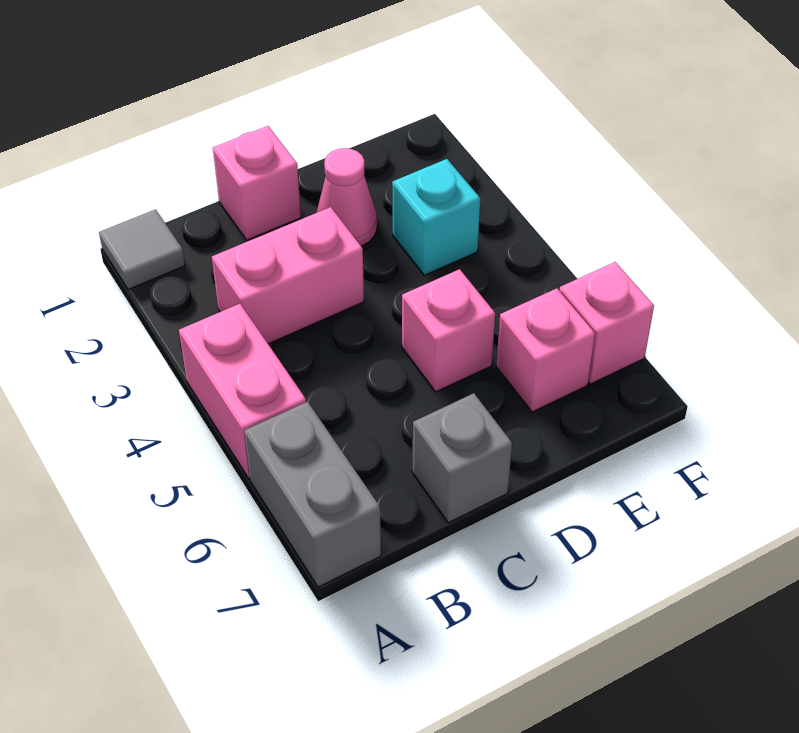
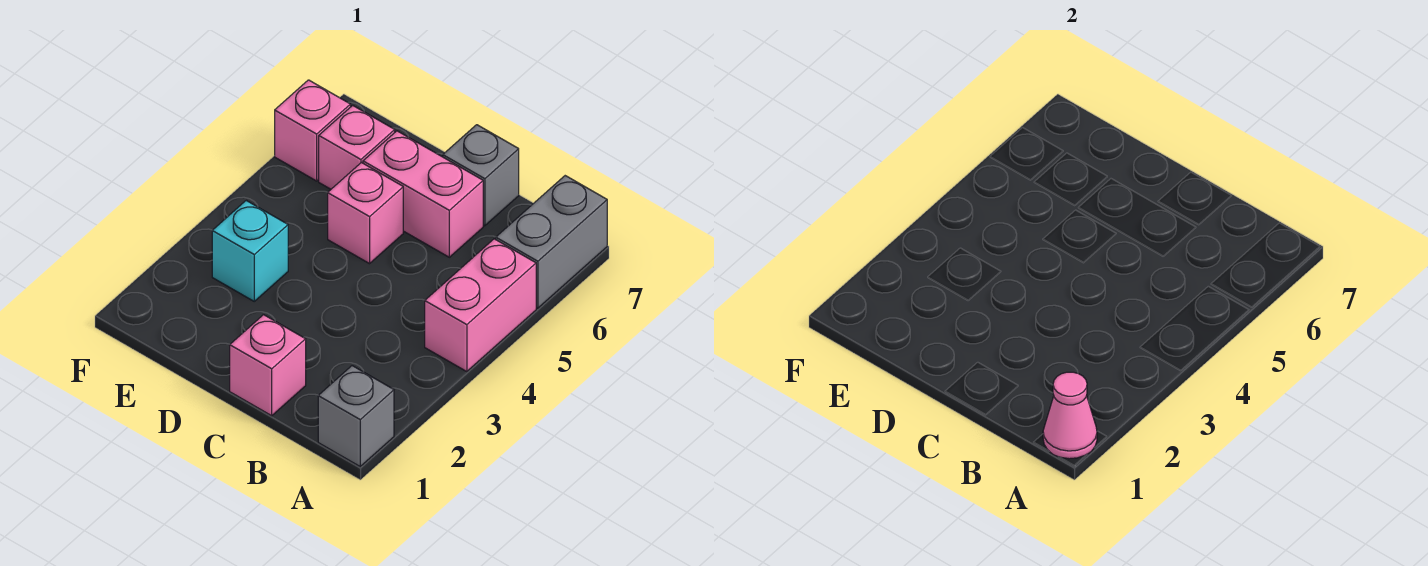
grey tile A1 level 1 -> grey brick A1 level 1
pink brick B3:C3 level 1 -> pink brick C6:D6 level 1
pink cone D2 level 1 -> pink cone A1 level 2

